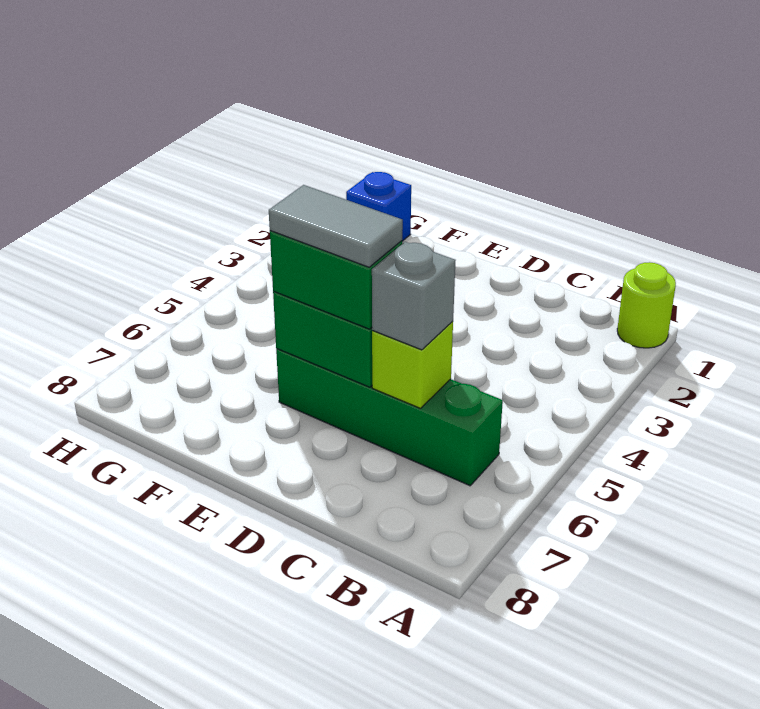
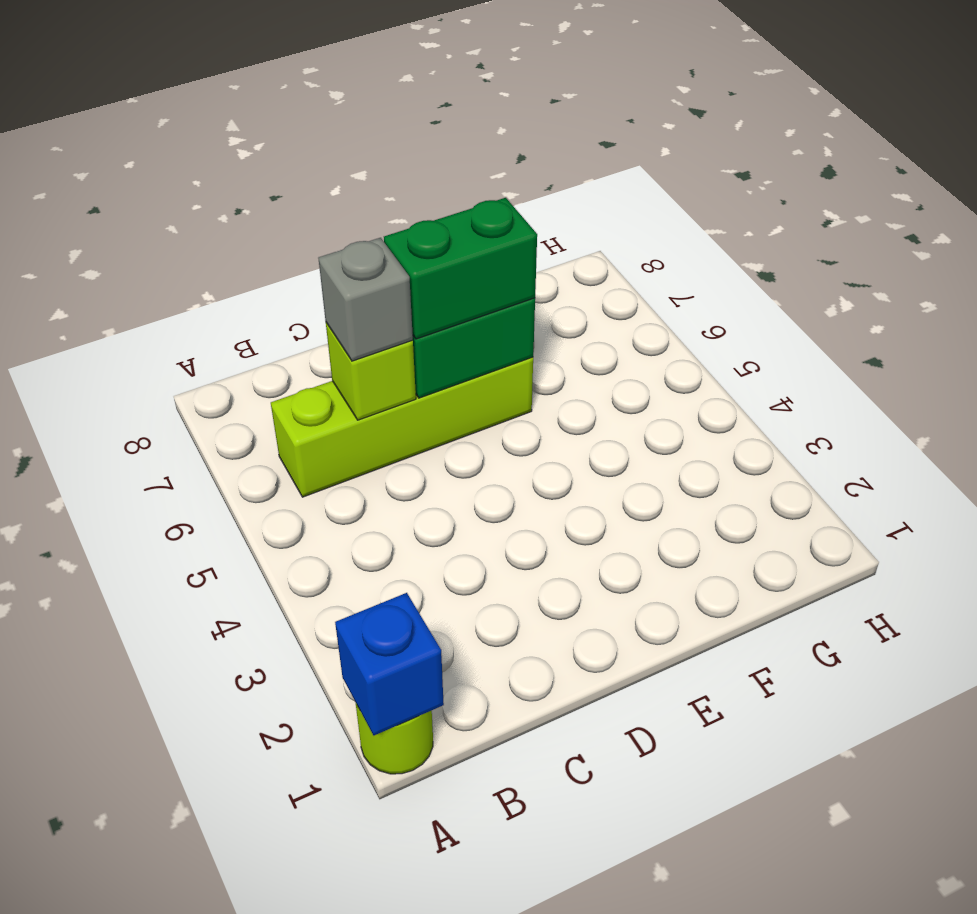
green brick B6:E6 level 1 -> lime brick B6:E6 level 1
grey tile D6:E6 level 4 -> none
blue brick G1 level 1 -> blue brick A1 level 2

